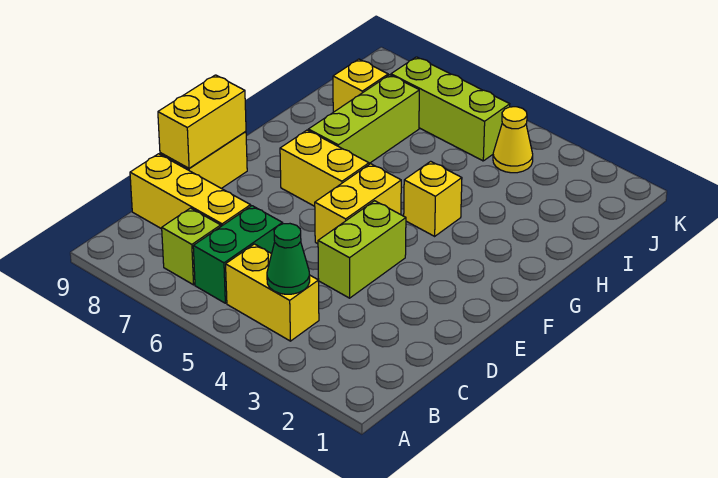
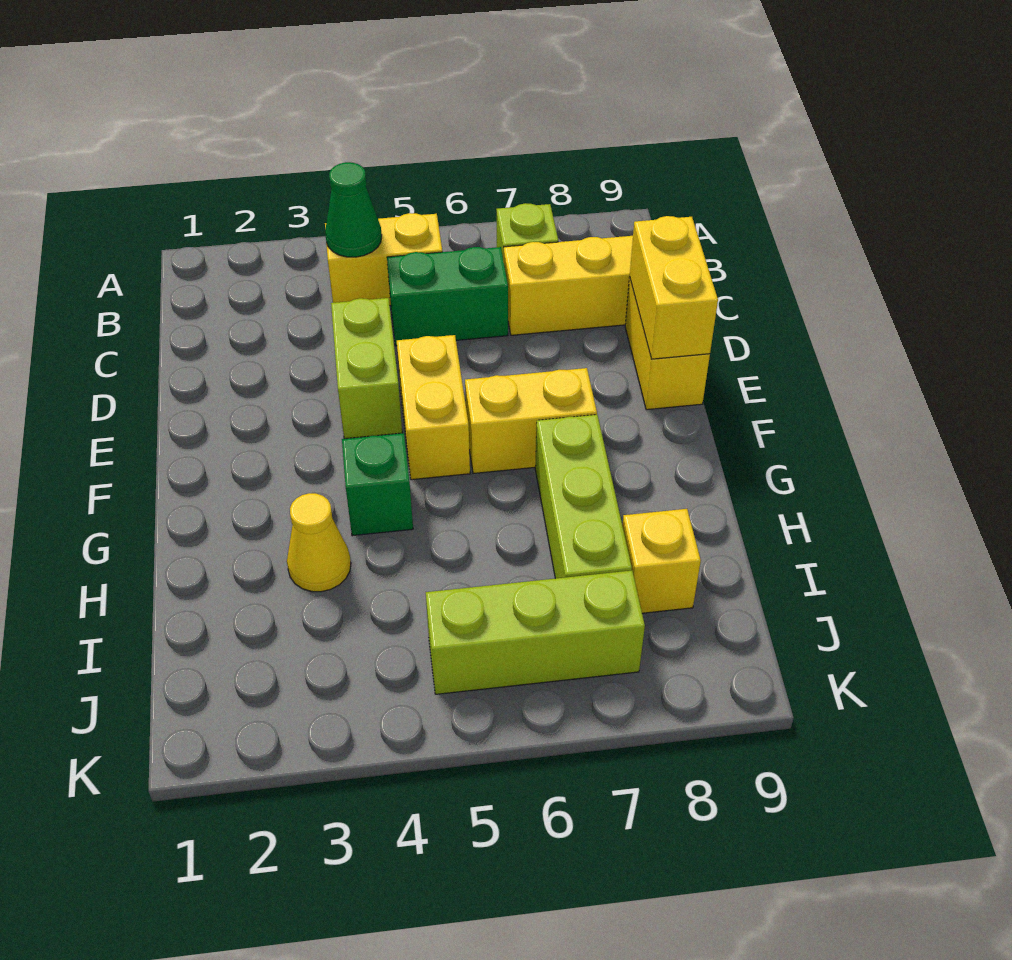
green brick B6:C6 level 1 -> green brick C5:C6 level 1
yellow brick G4 level 1 -> green brick G4 level 1
yellow cone J4 level 1 -> yellow cone H3 level 1

